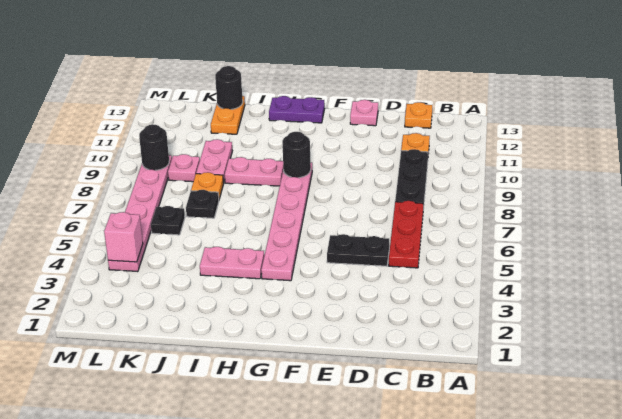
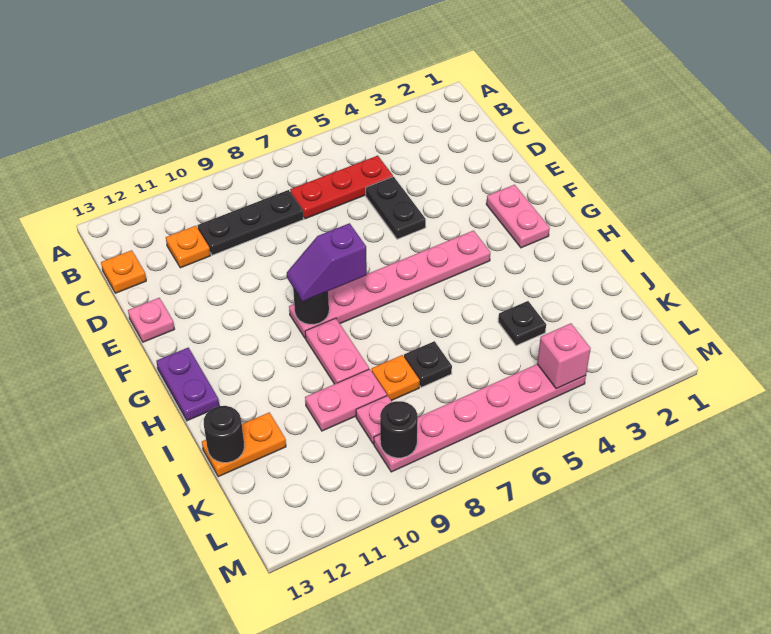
none -> purple slope G8:G9 level 3 top 8
pink plate H4:I4 level 1 -> pink plate F2:G2 level 1
black plate K6 level 1 -> black plate J4 level 1

